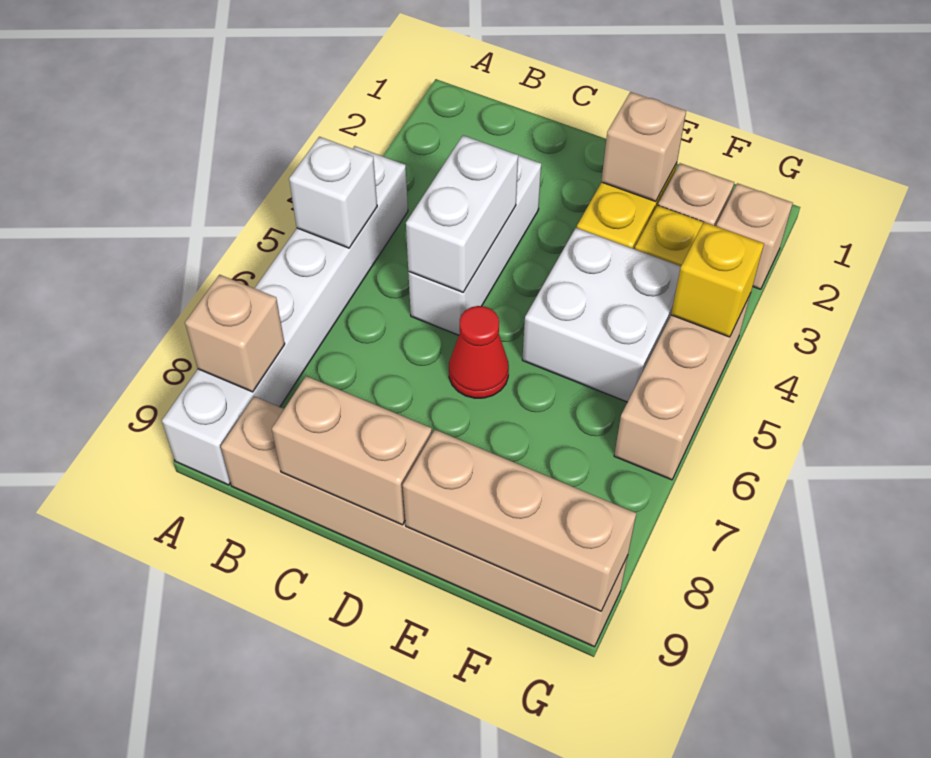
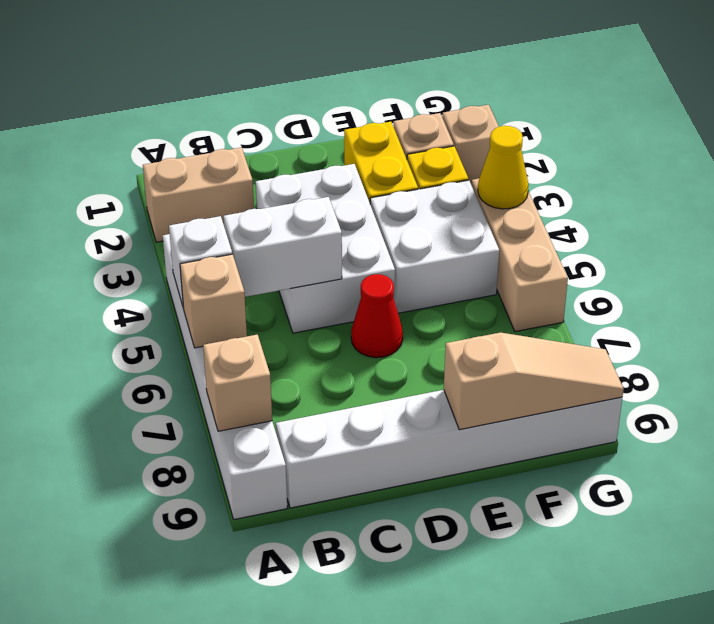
tan brick B9:G9 level 1 -> white brick B9:G9 level 1
white brick C3:C5 level 1 -> white brick C3:D5 level 1
white brick C4:C5 level 2 -> white brick B5:C5 level 2
tan brick C9:D9 level 2 -> tan brick A2:B2 level 1
tan brick E2 level 2 -> tan brick A6 level 2
tan brick E9:G9 level 2 -> tan slope E9:G9 level 2 top E
yellow brick G4 level 2 -> yellow cone G4 level 2

